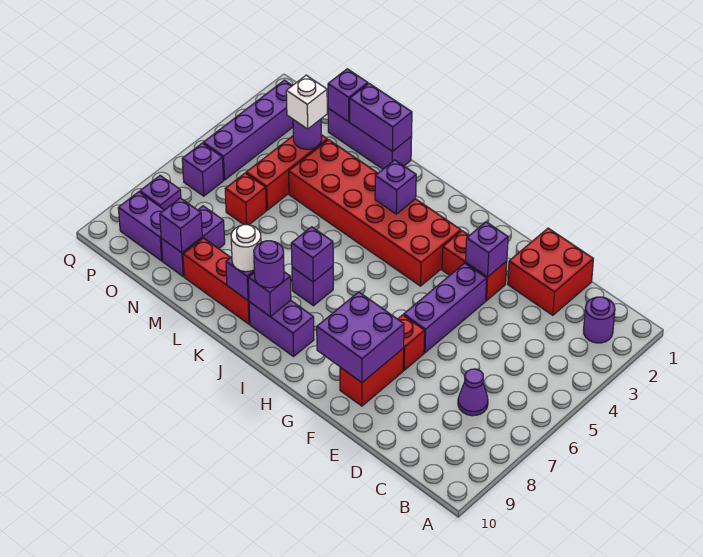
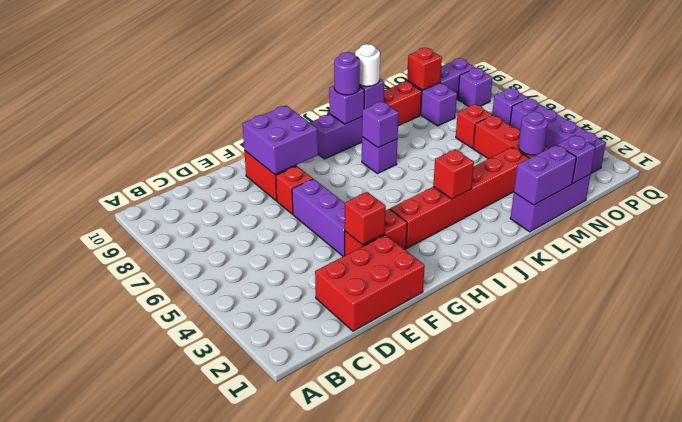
purple round brick B2 level 1 -> none
purple cone C7 level 1 -> none
red brick D1:E2 level 1 -> red brick D1:F2 level 1
purple brick F3 level 2 -> red brick F3 level 2
red brick H3:M4 level 1 -> red brick H3:M3 level 1
purple brick J3 level 2 -> red brick J3 level 2
white brick N3 level 3 -> none
purple brick N9 level 2 -> red brick N9 level 2

